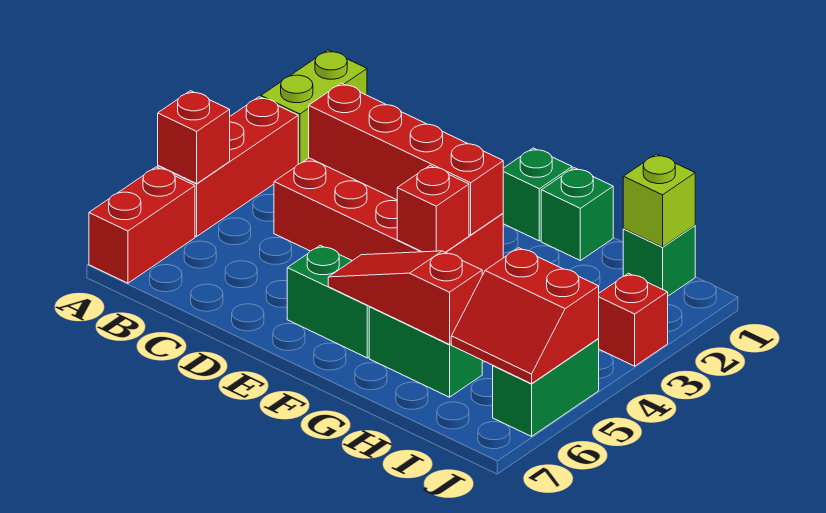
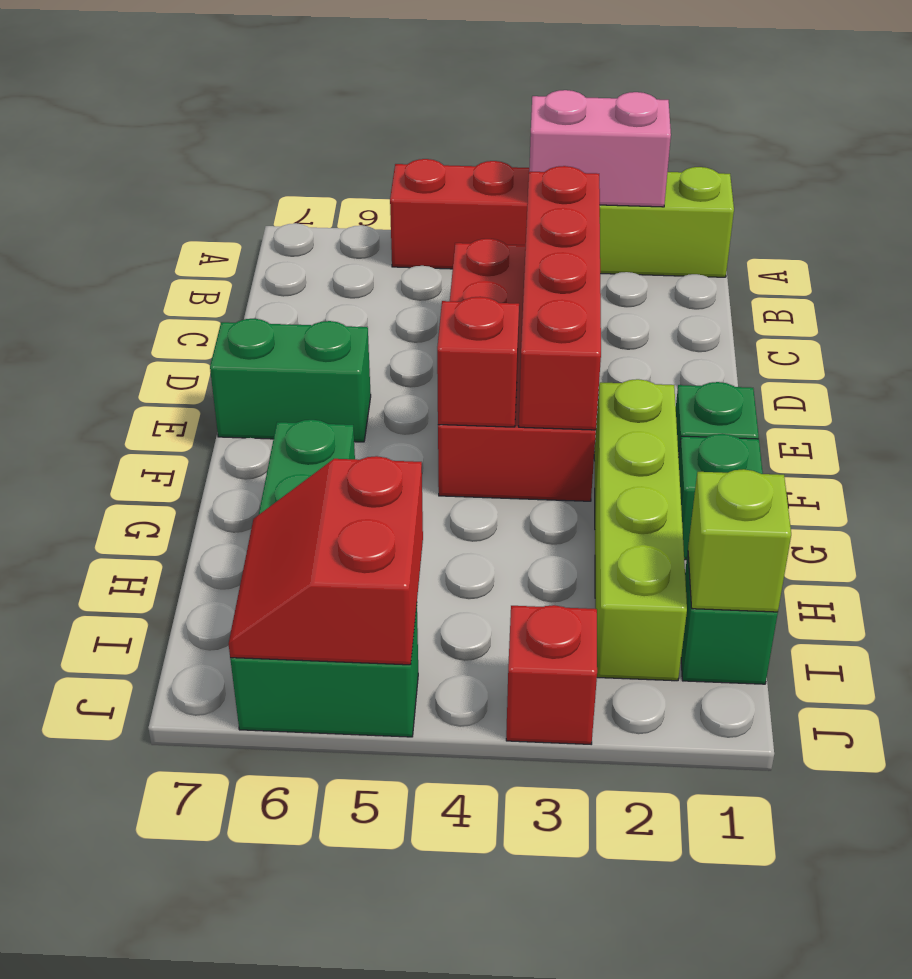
none -> pink brick A2:A3 level 2
red brick A5 level 2 -> none
red brick A6:A7 level 1 -> none
green brick E6:F6 level 1 -> green brick E6:E7 level 1
none -> lime brick F2:I2 level 1
red slope F6:H6 level 2 top H -> none

